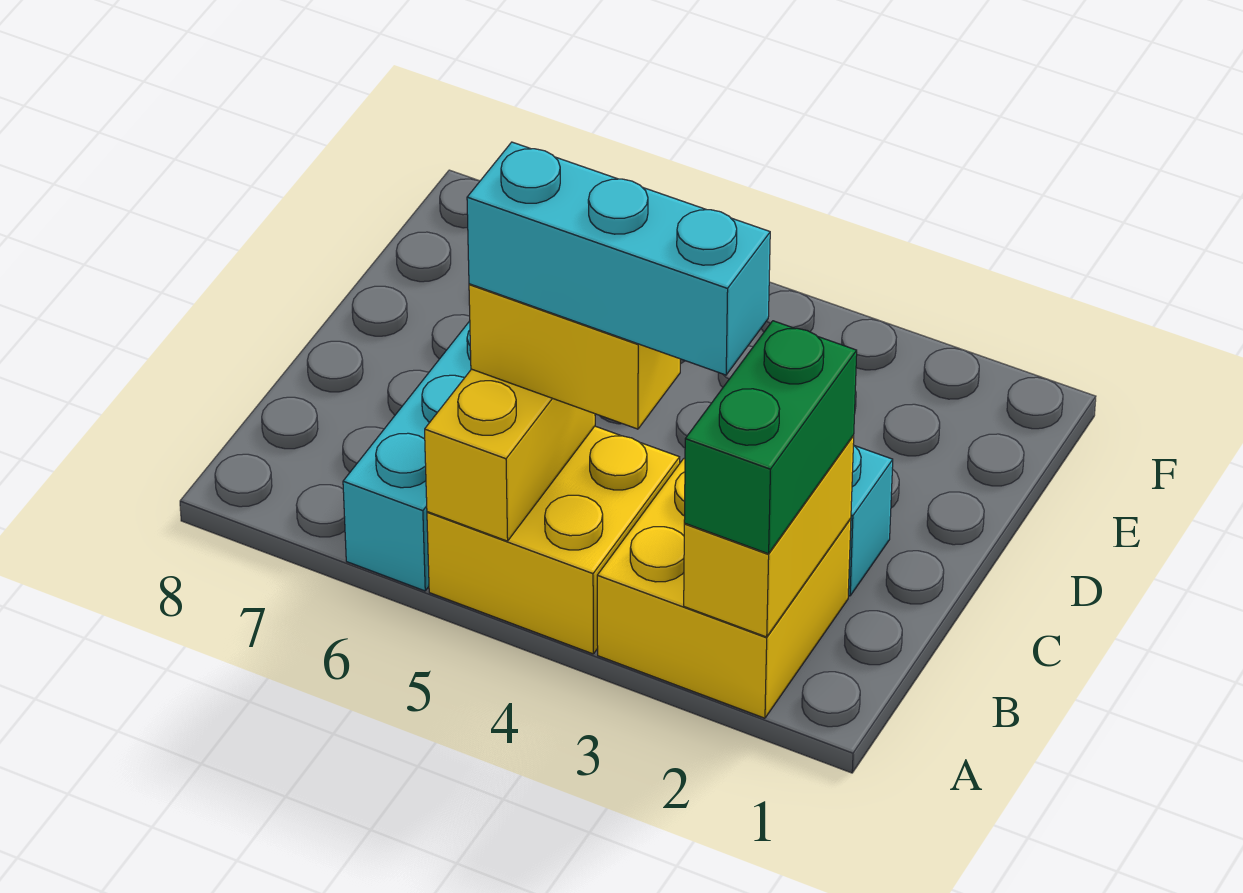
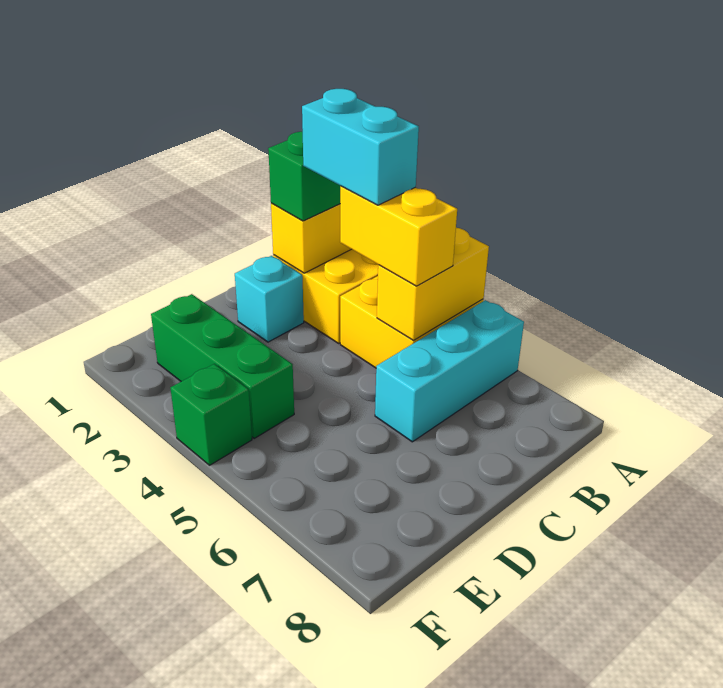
cyan brick B3:B5 level 4 -> cyan brick B3:B4 level 4
none -> green brick E2:E4 level 1
none -> green brick F4 level 1

